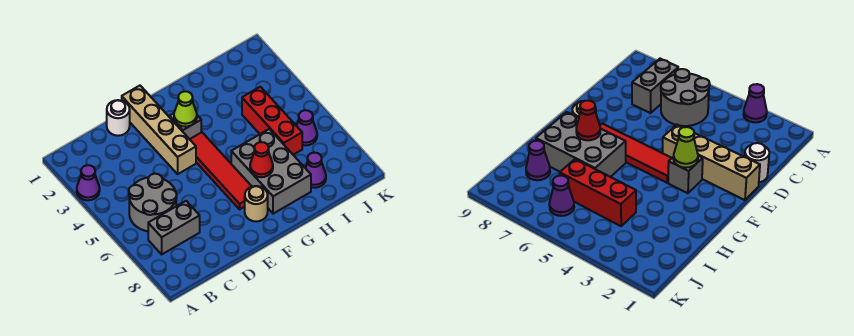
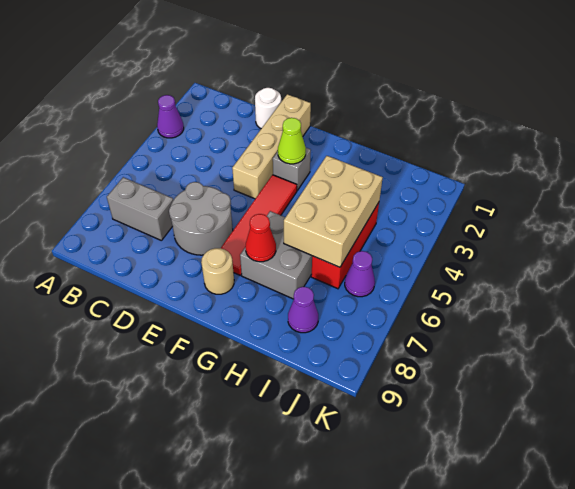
grey round brick B5:C6 level 1 -> grey round brick D6:E7 level 1
grey brick G6:H8 level 1 -> grey brick G6:H7 level 1
none -> tan brick H4:I6 level 2

